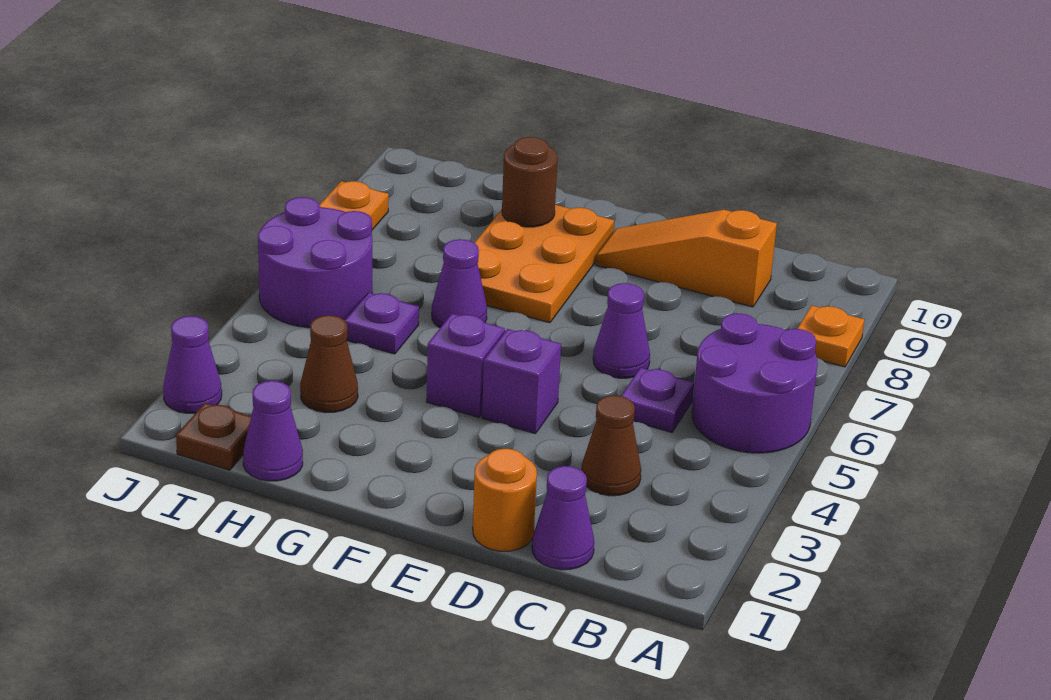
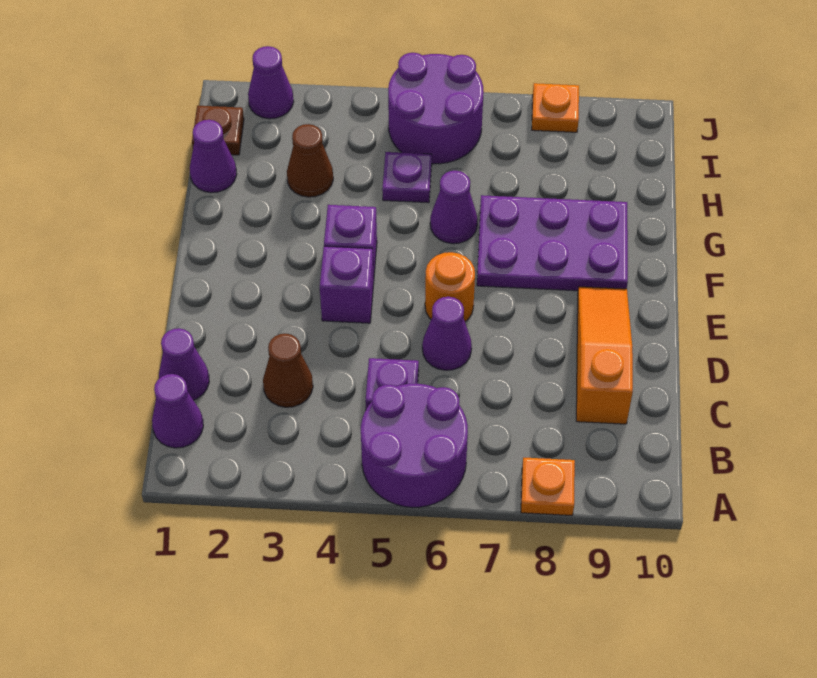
none -> purple cone B1 level 1
orange round brick D1 level 1 -> orange round brick E6 level 1
orange plate F7:G9 level 1 -> purple plate F7:G9 level 1
brown round brick G9 level 2 -> none

